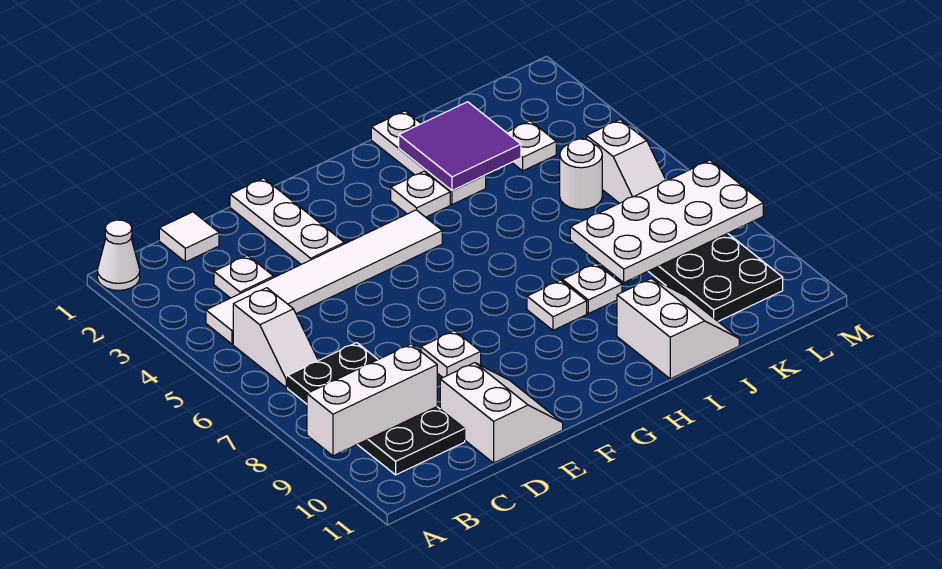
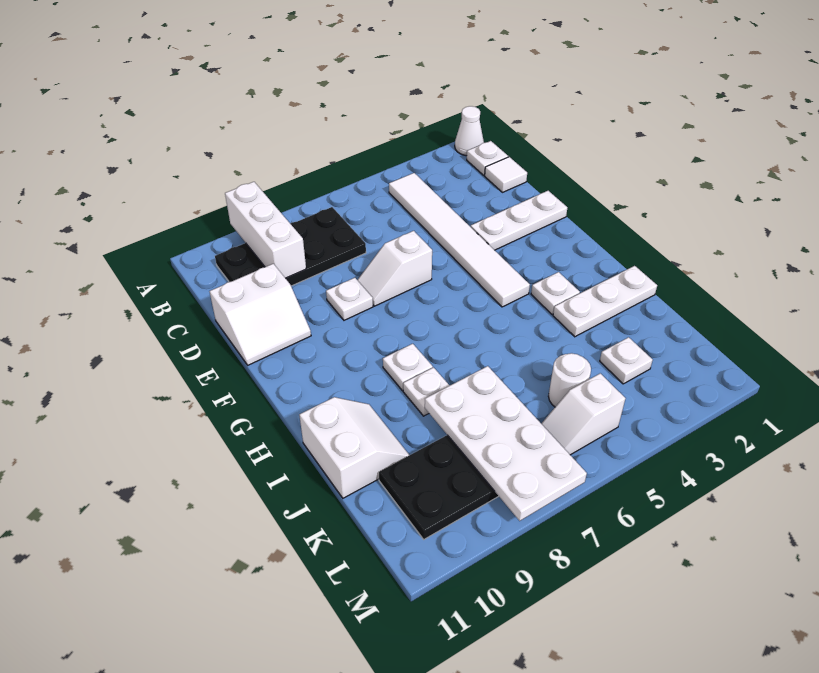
white slope B5:B6 level 1 top 5 -> white slope E6:E7 level 1 top 6
white plate C3 level 1 -> white plate B1 level 1
purple tile I2:J3 level 2 -> none
white slope I10:J11 level 1 top I -> white slope I10:J11 level 1 top 11

